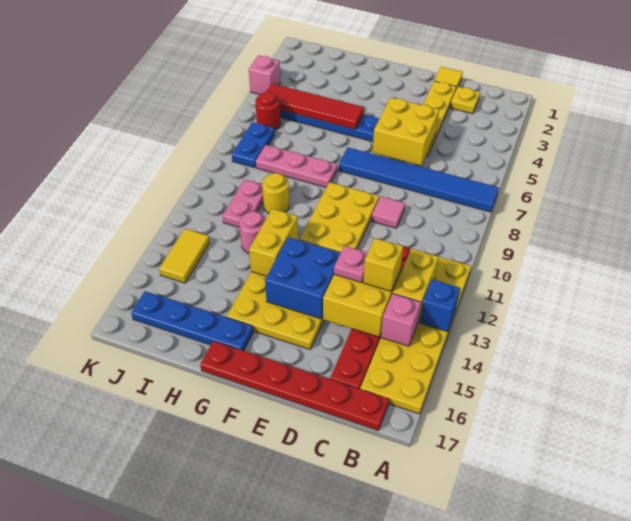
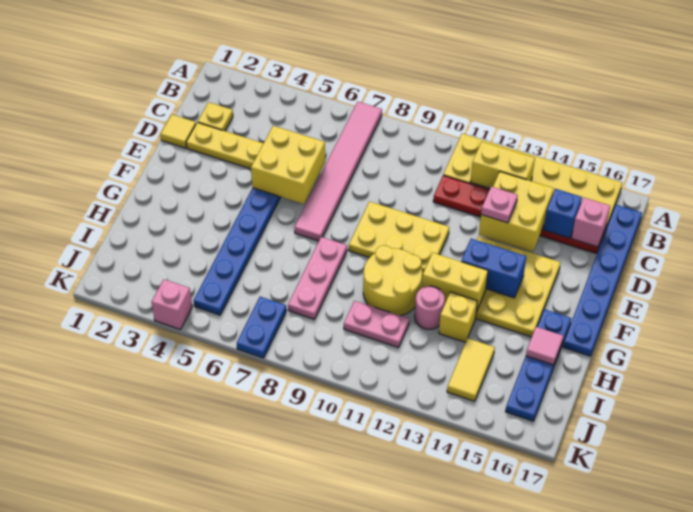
blue tile A7:F7 level 1 -> pink tile A7:F7 level 1
blue brick A13 level 2 -> blue brick C15 level 2
pink brick B14 level 2 -> pink brick C16 level 2
red plate B17:G17 level 1 -> blue plate B17:G17 level 1
yellow brick C13 level 3 -> yellow brick H13 level 1
pink tile D9 level 1 -> pink tile H16 level 2
blue brick E13:F14 level 2 -> blue brick F13:F14 level 2
red tile G5:J5 level 2 -> none
yellow round brick H10 level 1 -> yellow round brick G10:H11 level 1
red round brick J6 level 1 -> none
blue plate J7:J8 level 1 -> blue plate J7:K7 level 1
yellow tile J13:J14 level 1 -> yellow tile I14:J14 level 1

